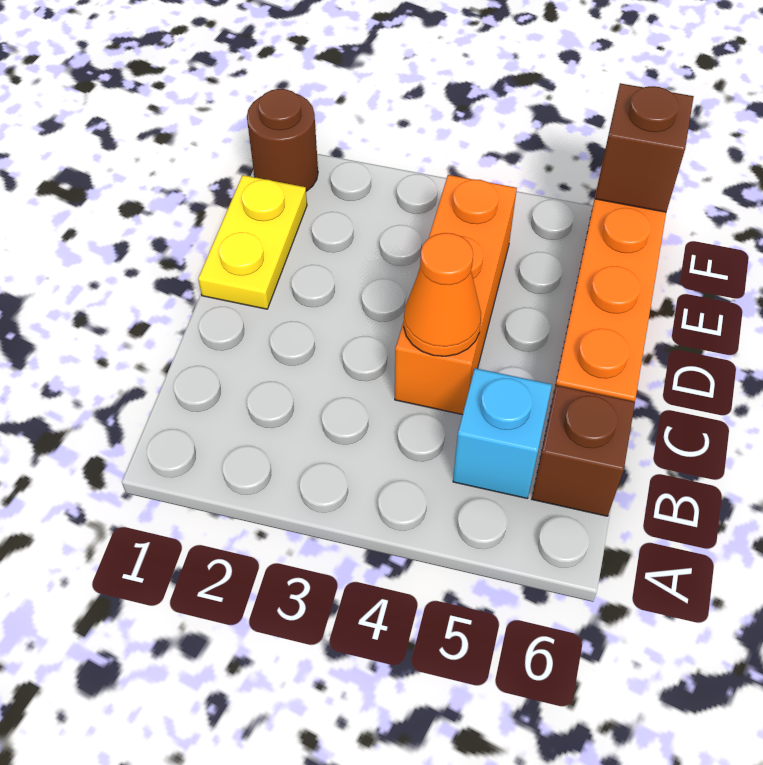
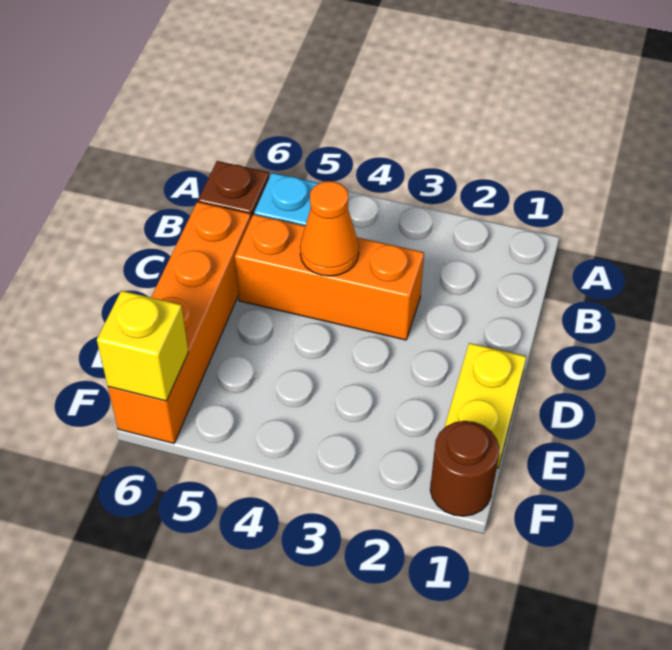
orange brick C4:E4 level 1 -> orange brick C3:C5 level 1
brown brick F6 level 2 -> yellow brick F6 level 2

